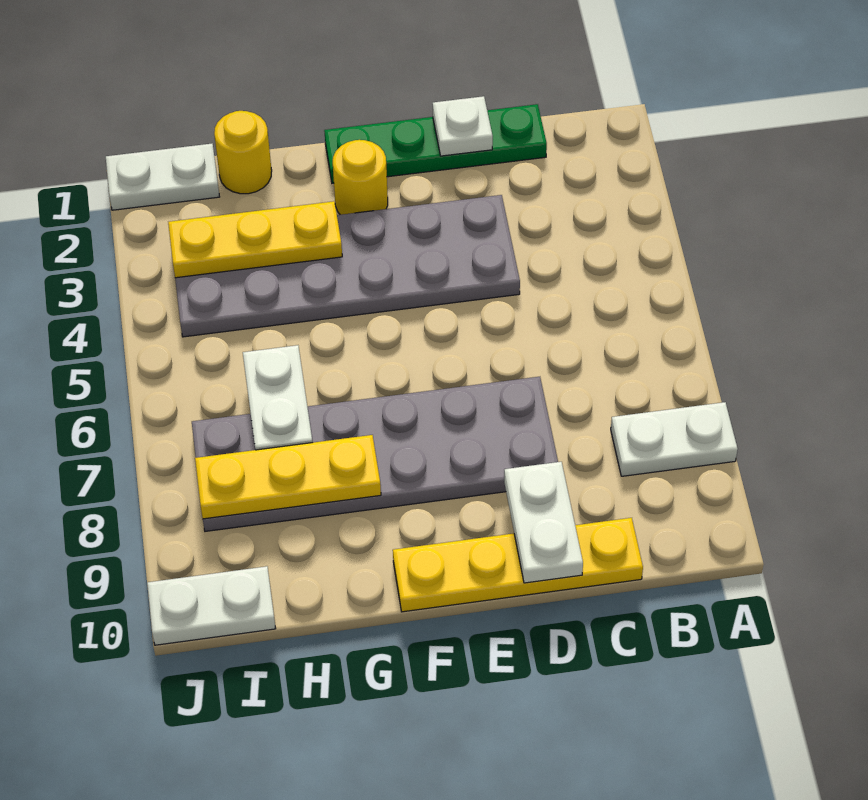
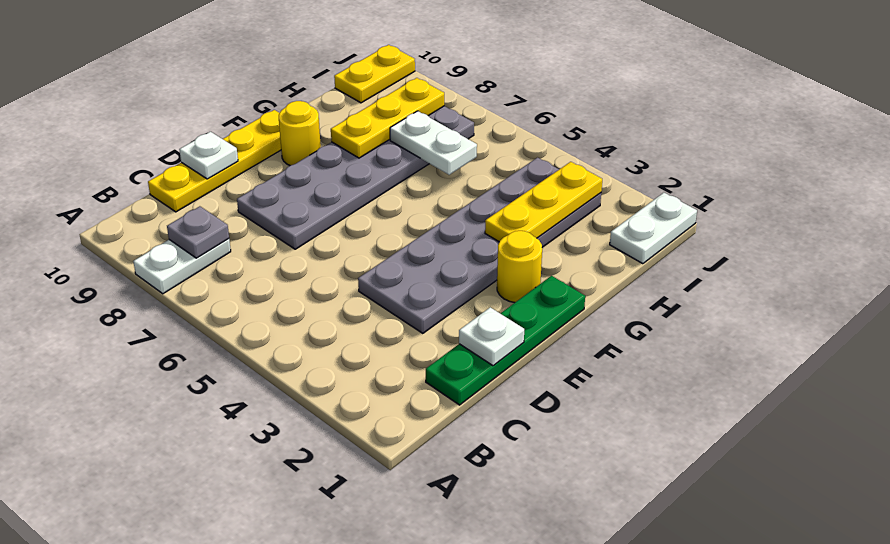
none -> grey plate B8 level 2
white plate D9:D10 level 2 -> white plate D10 level 2
yellow round brick H1 level 1 -> yellow round brick F9 level 1
white plate I10:J10 level 1 -> yellow plate I10:J10 level 1

